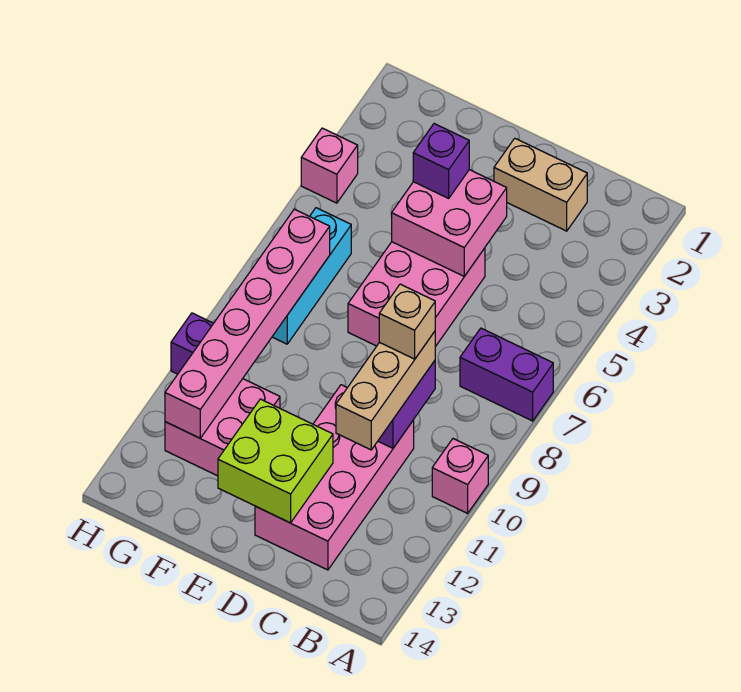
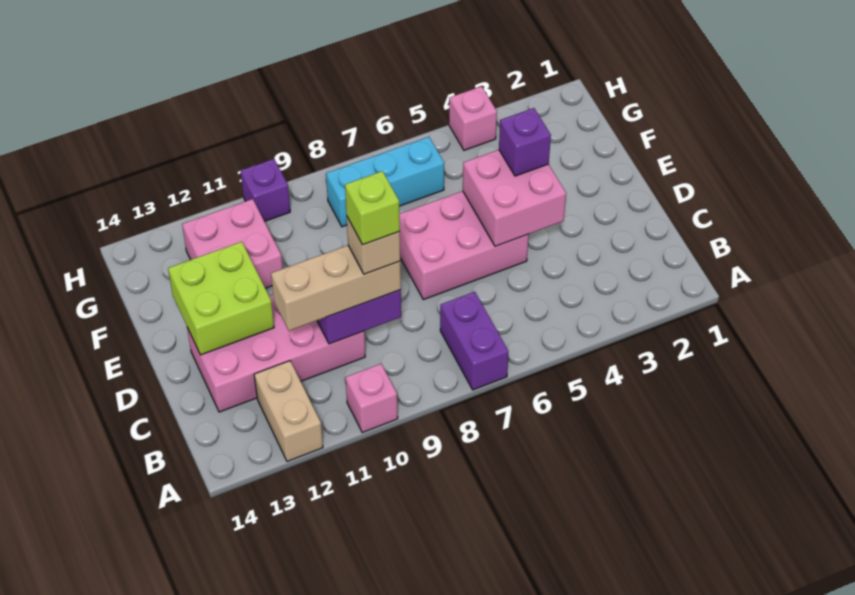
tan brick C2:D2 level 1 -> tan brick A12:B12 level 1
none -> lime brick C9 level 5
pink brick G7:G12 level 2 -> none

